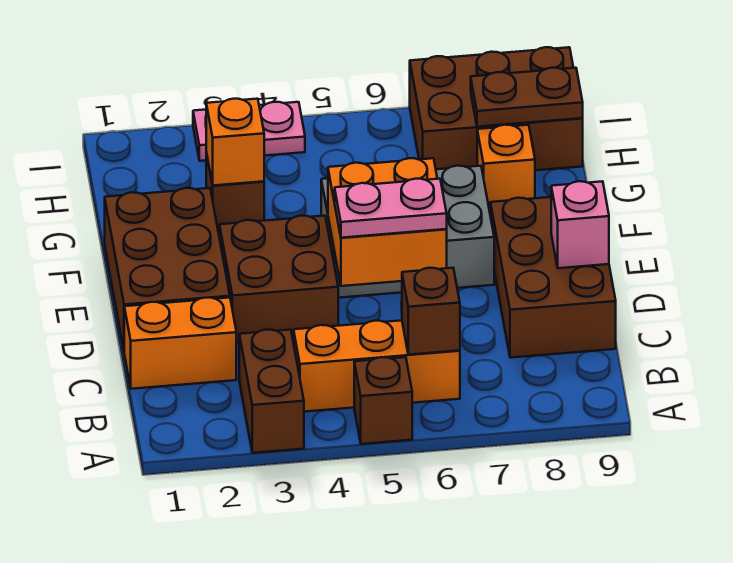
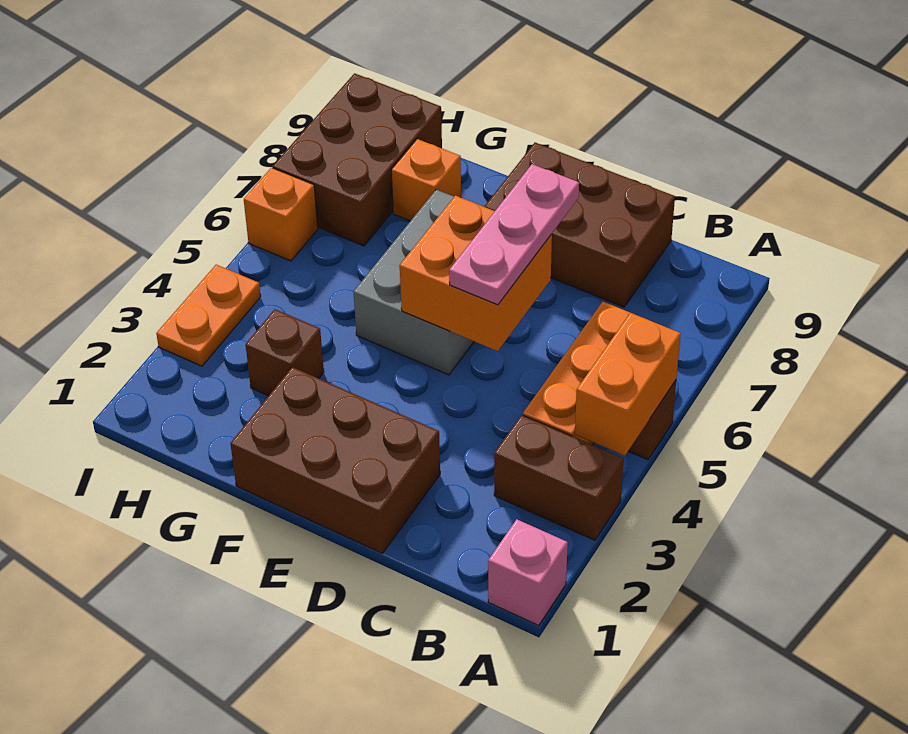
brown brick B6 level 2 -> none
orange brick C1:C2 level 1 -> orange brick A4:A5 level 2
brown brick D3:E4 level 1 -> none
pink plate D5:D6 level 3 -> pink plate D5:D7 level 3
pink brick D9 level 2 -> pink brick A1 level 1
orange brick G3 level 2 -> orange brick I6 level 1
brown plate H8:H9 level 2 -> none
pink plate I3:I4 level 1 -> orange plate I3:I4 level 1

